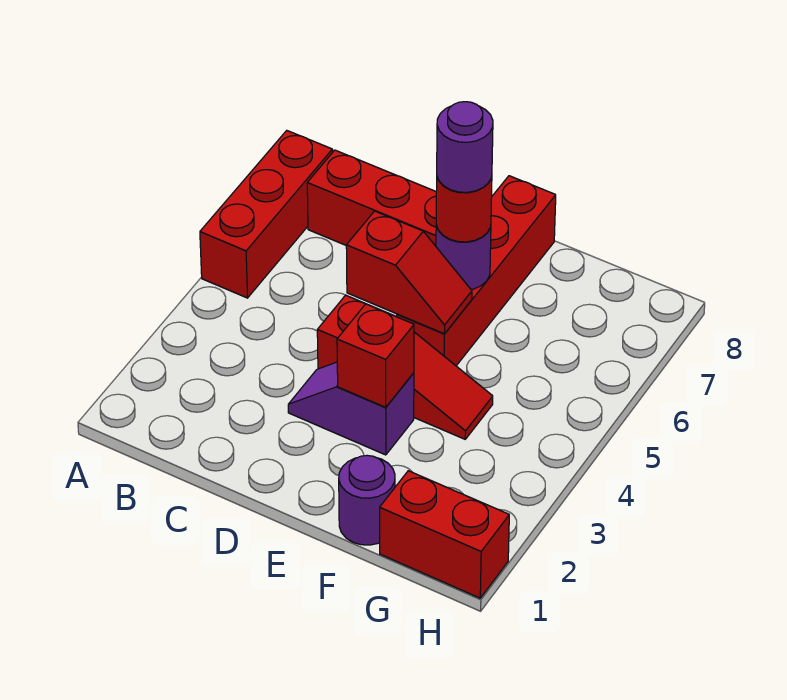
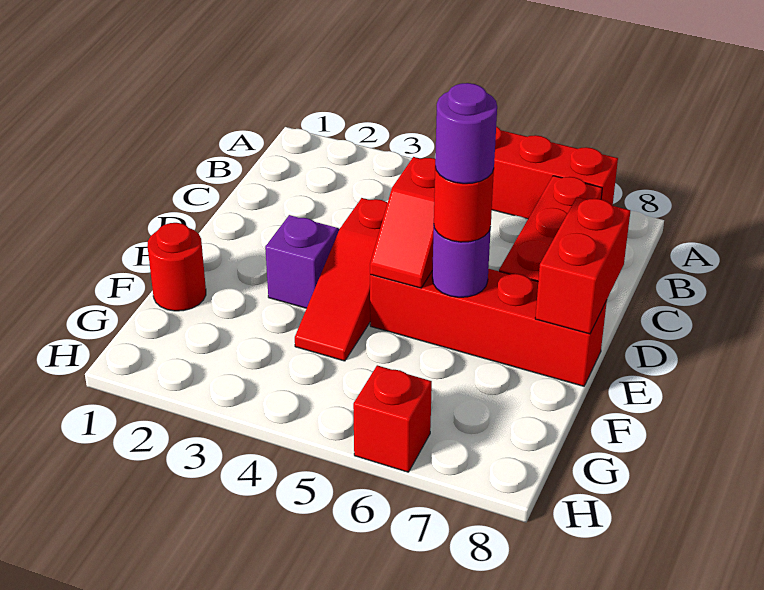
red brick E3 level 2 -> red brick H6 level 1
purple round brick F1 level 1 -> red round brick F1 level 1
red brick G1:H1 level 1 -> red brick D8:E8 level 2

